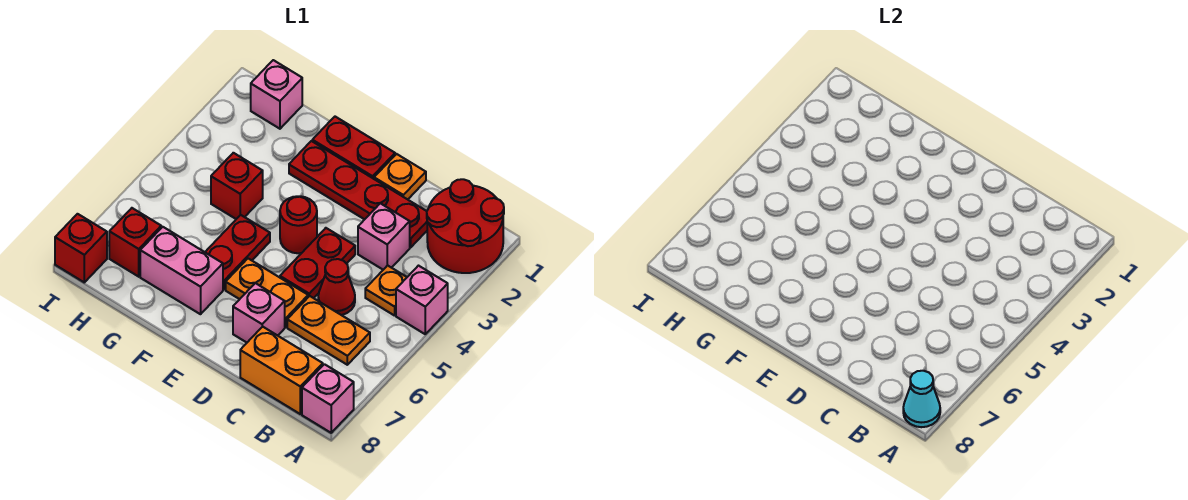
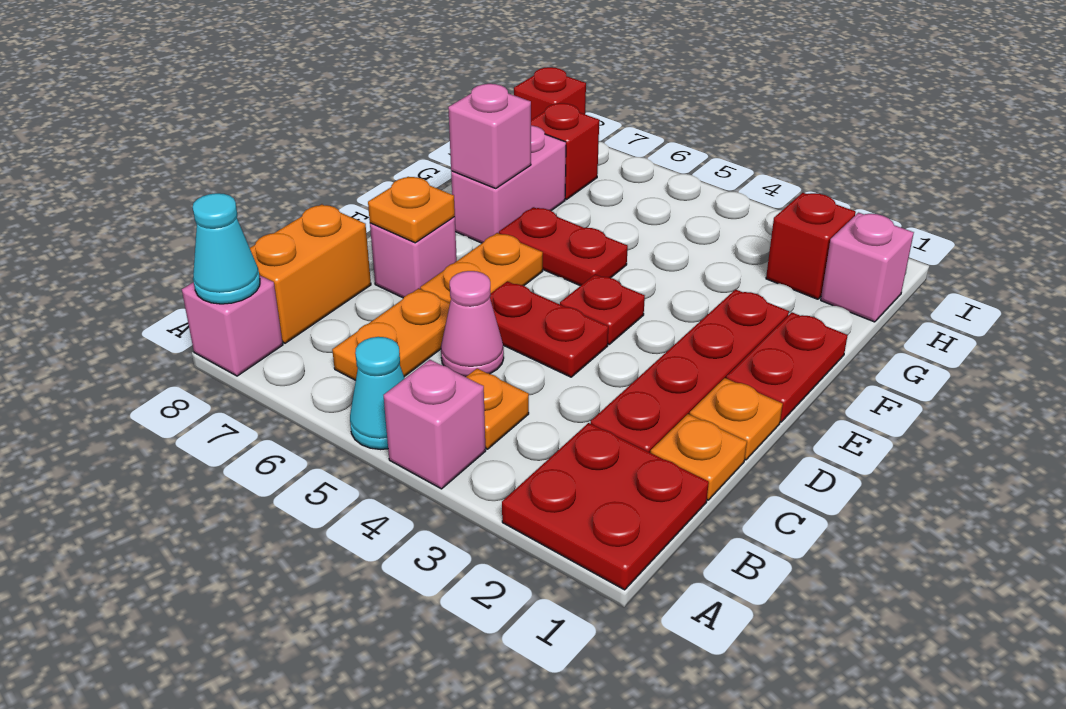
red round brick A1:B2 level 1 -> red plate A1:B2 level 1
none -> cyan cone A5 level 1
none -> orange plate C1 level 1
pink brick C3 level 1 -> pink brick F7 level 2
red cone C5 level 1 -> pink cone C5 level 1
none -> orange plate D7 level 2
red round brick E4 level 1 -> red plate E4 level 1
red brick G4 level 1 -> red brick H2 level 1

